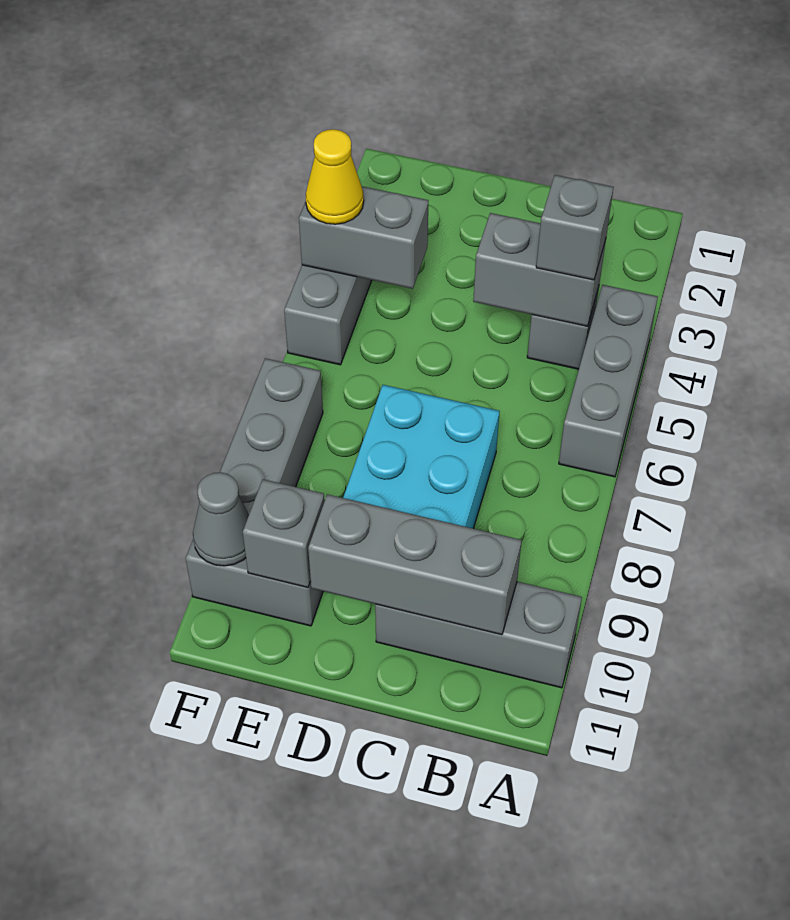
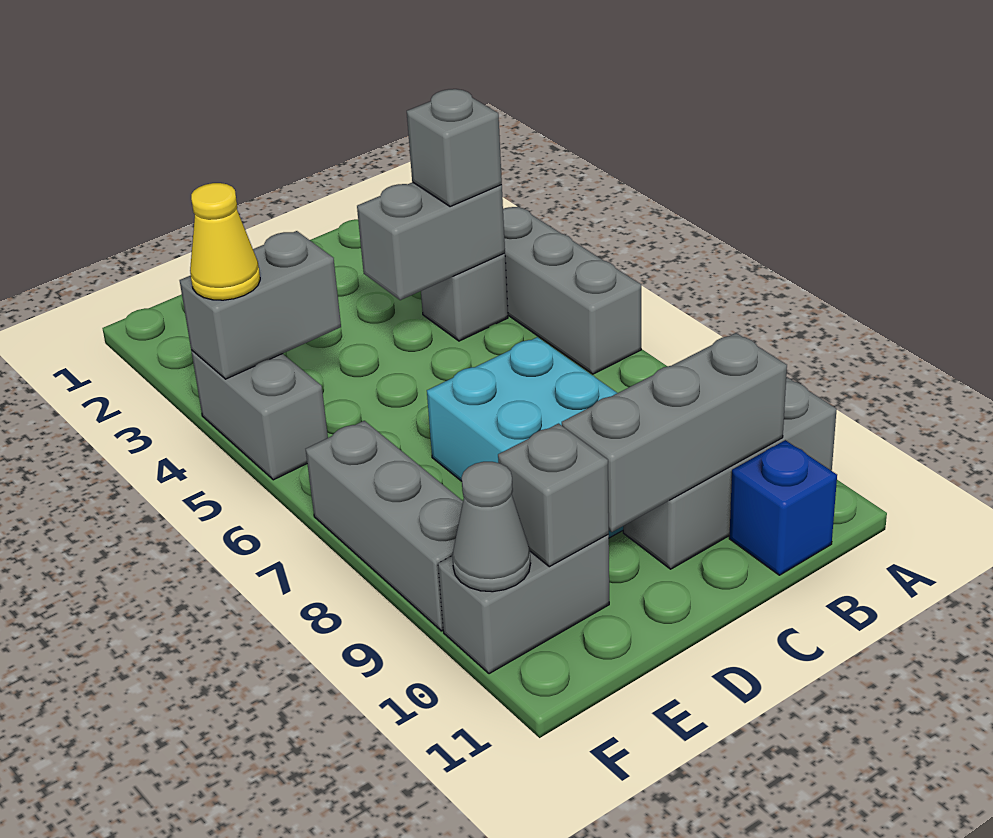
none -> blue brick B11 level 1

